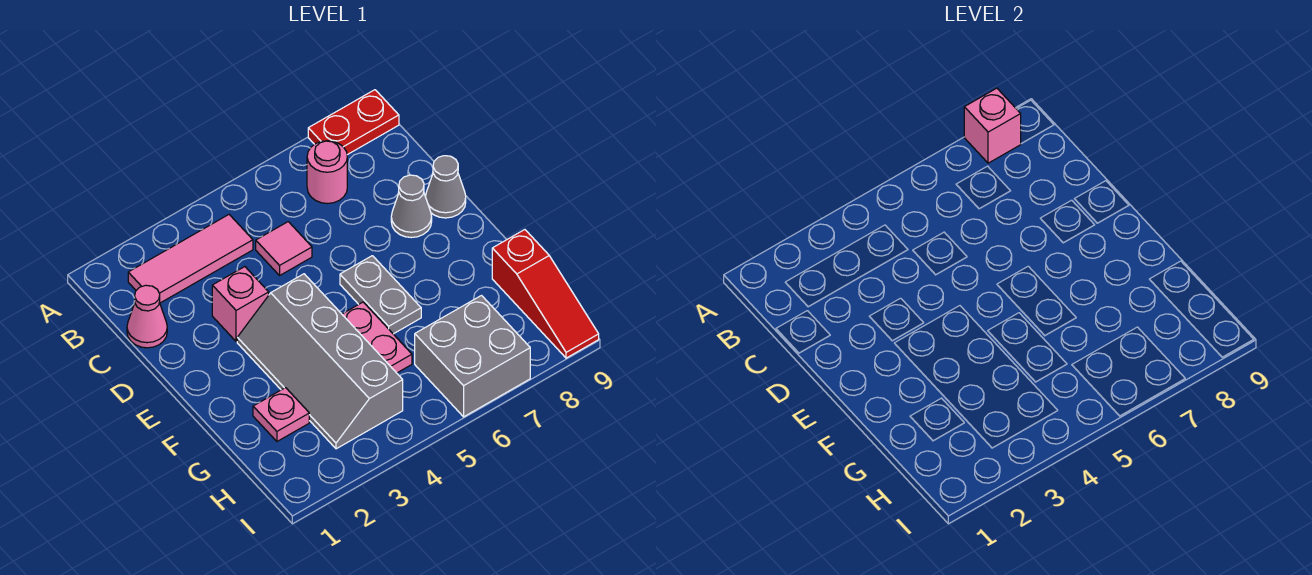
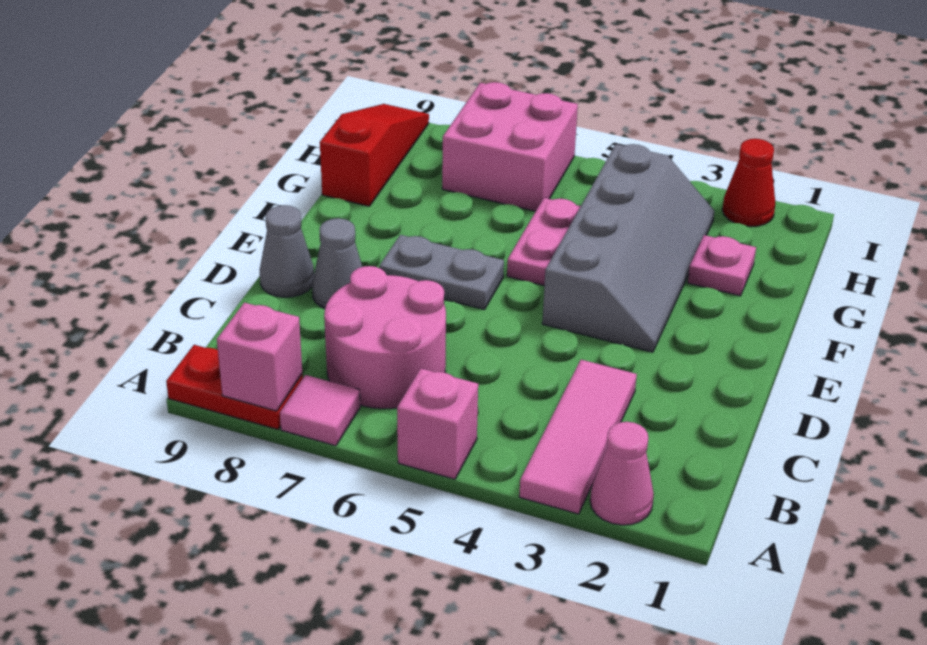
pink tile B2:B4 level 1 -> pink tile A3:C3 level 1
pink round brick B7 level 1 -> pink round brick B6:C7 level 1
pink cone C1 level 1 -> pink cone A2 level 1
pink tile C5 level 1 -> pink tile A7 level 1
pink brick D3 level 1 -> pink brick A5 level 1
grey plate E6:F6 level 1 -> grey plate E6:E7 level 1
grey brick H6:I7 level 1 -> pink brick H6:I7 level 1
none -> red cone I2 level 1

